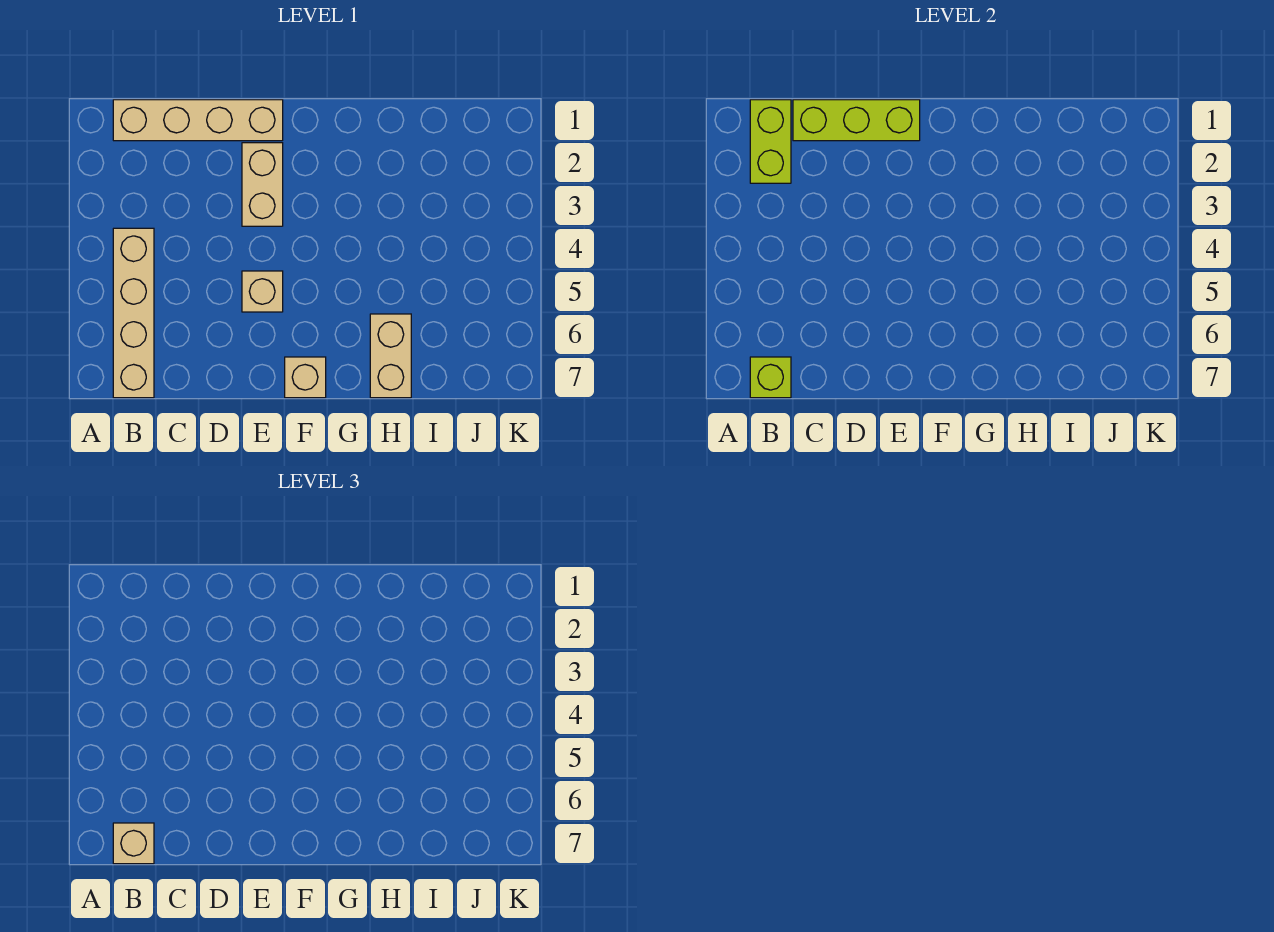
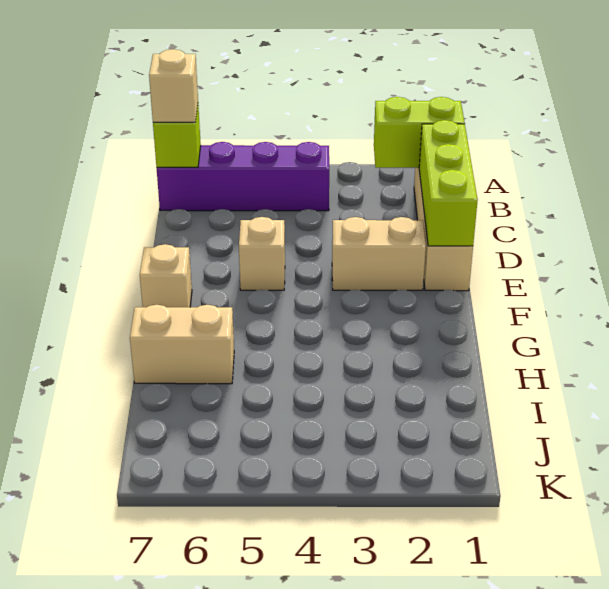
tan brick B4:B7 level 1 -> purple brick B4:B7 level 1

